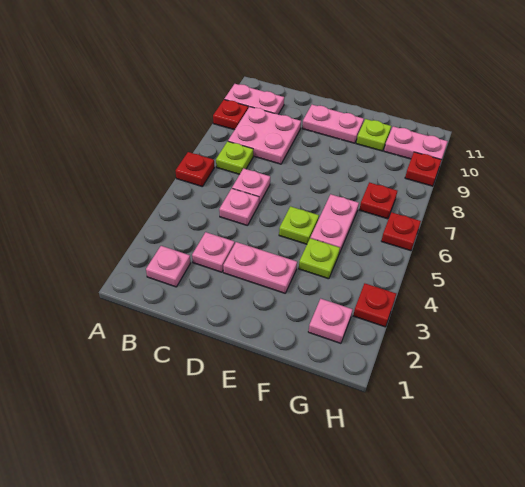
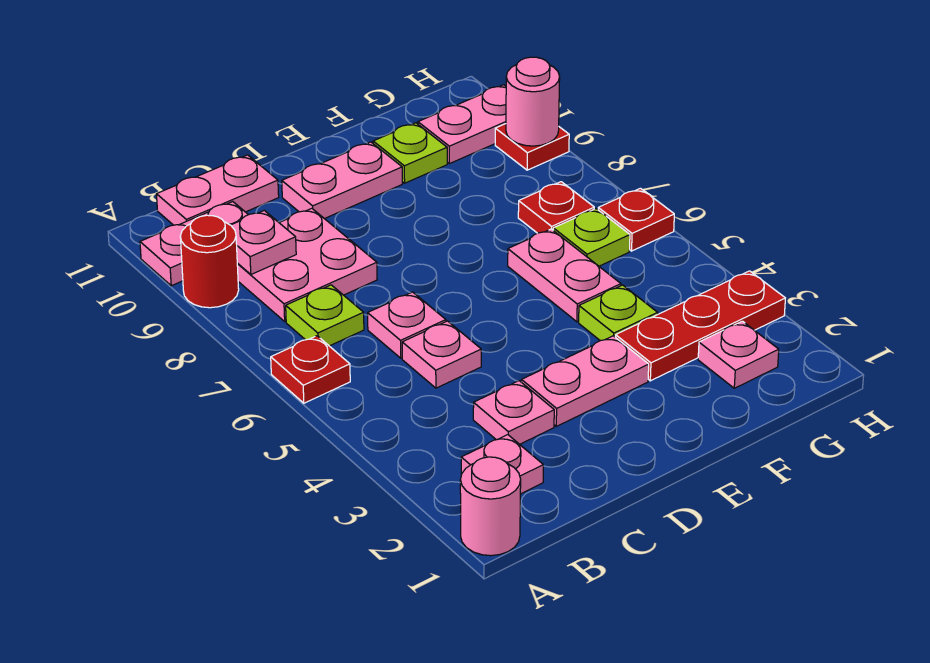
none -> pink round brick A1 level 1
red plate A9 level 1 -> red round brick A9 level 1
none -> pink plate B9 level 2
none -> pink plate B11:C11 level 1
lime plate E5 level 1 -> lime plate G6 level 1
red plate H3 level 1 -> red plate F3:H3 level 1
none -> pink round brick H9 level 2

